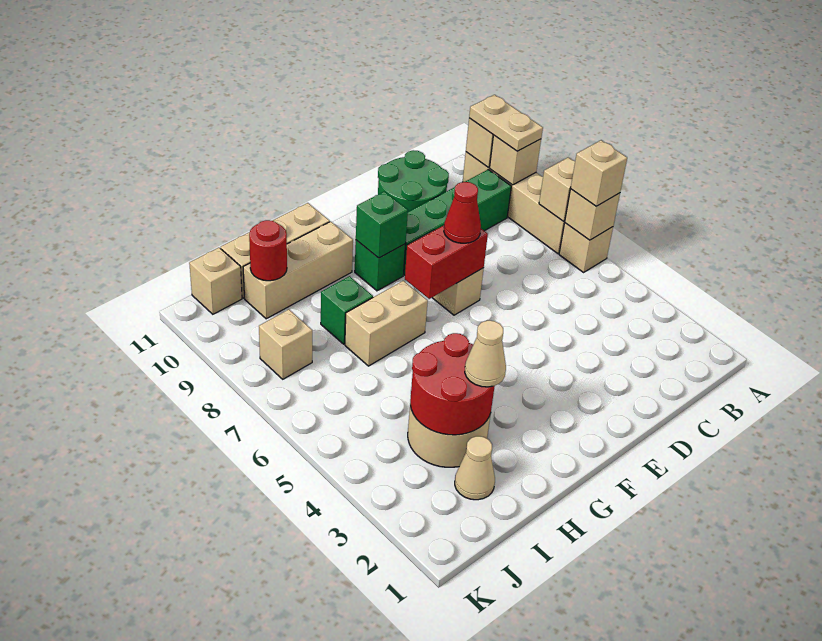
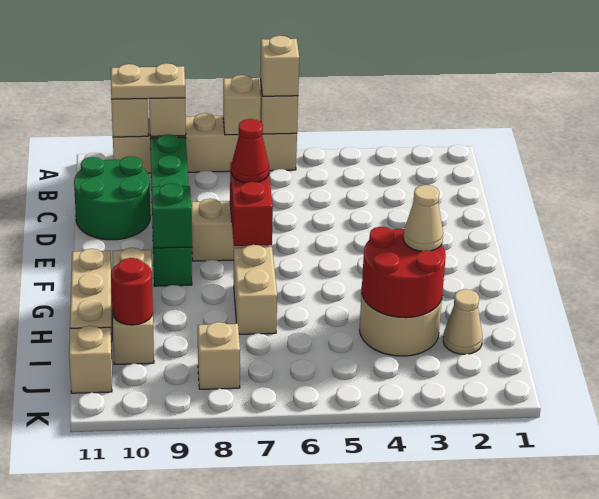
green brick H8 level 1 -> none

